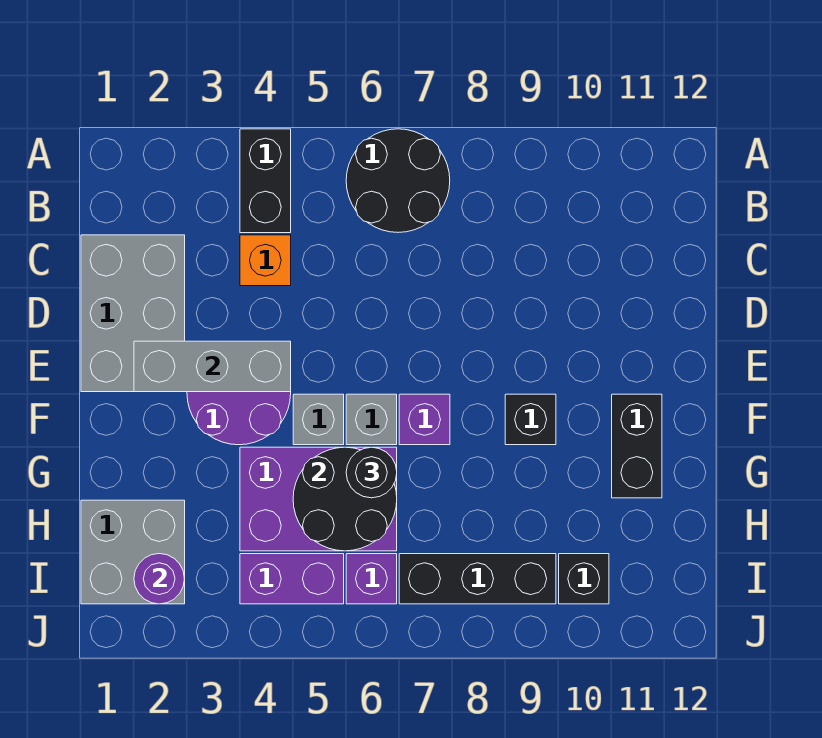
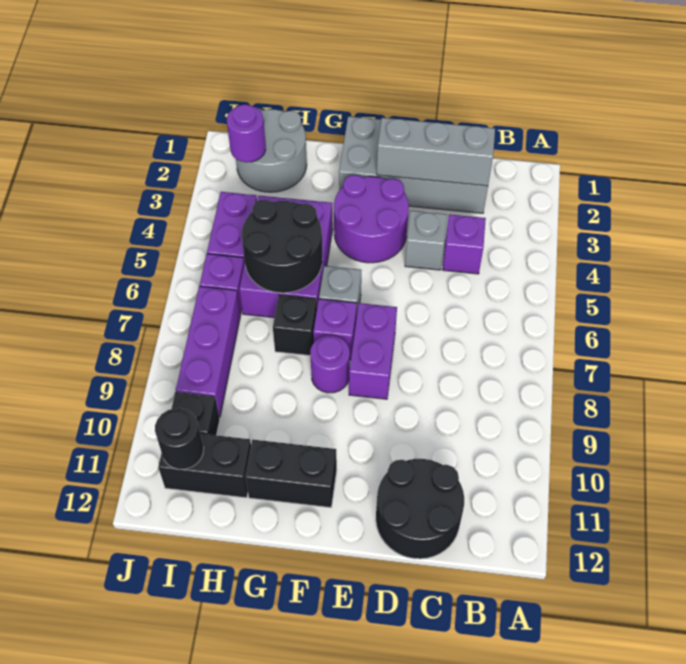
black brick A4:B4 level 1 -> black brick H11:I11 level 1
black round brick A6:B7 level 1 -> black round brick C11:D12 level 1
grey brick C1:E2 level 1 -> grey brick C1:F2 level 1
orange brick C4 level 1 -> purple brick C4 level 1
grey brick E2:E4 level 2 -> grey brick C2:E2 level 2
none -> purple brick E7:E8 level 1
grey brick F5 level 1 -> grey brick D4 level 1
none -> purple round brick F8 level 1
black brick F9 level 1 -> black brick G7 level 1
black round brick G6 level 3 -> black round brick I11 level 2
grey brick H1:I2 level 1 -> grey round brick H1:I2 level 1
black brick I7:I9 level 1 -> purple brick I7:I9 level 1

